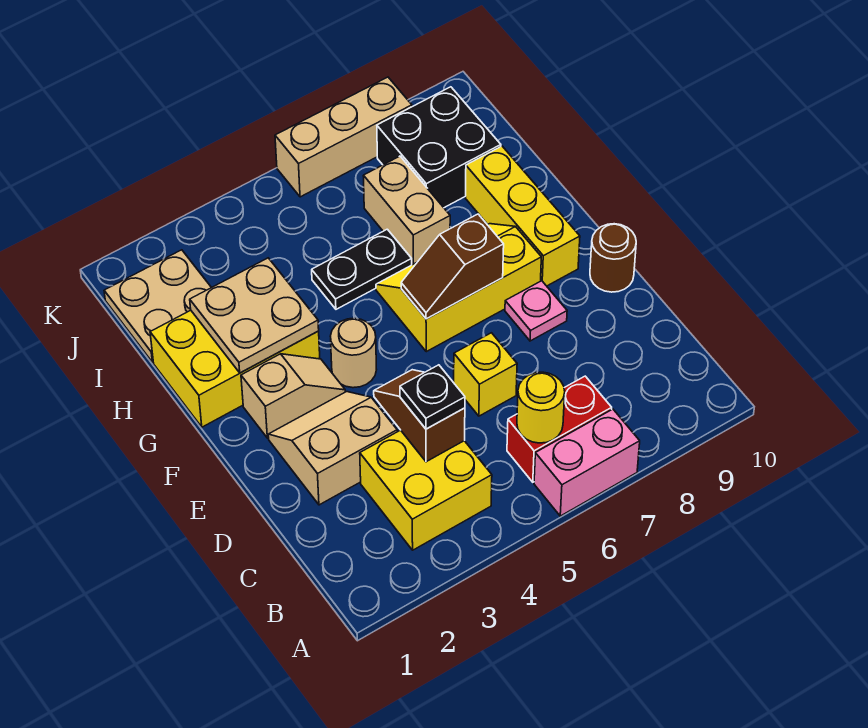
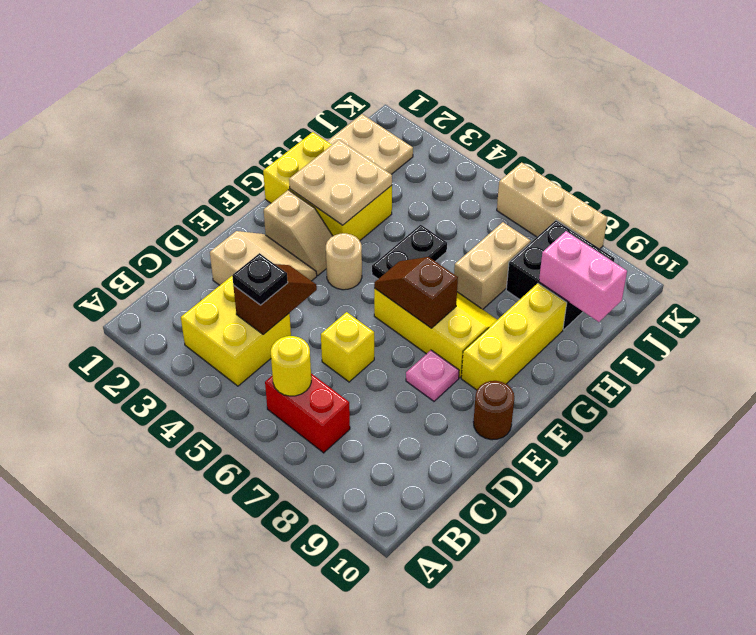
pink brick A6:A7 level 1 -> pink brick I9:I10 level 2
black plate H5:H6 level 1 -> black plate G5:H5 level 1

